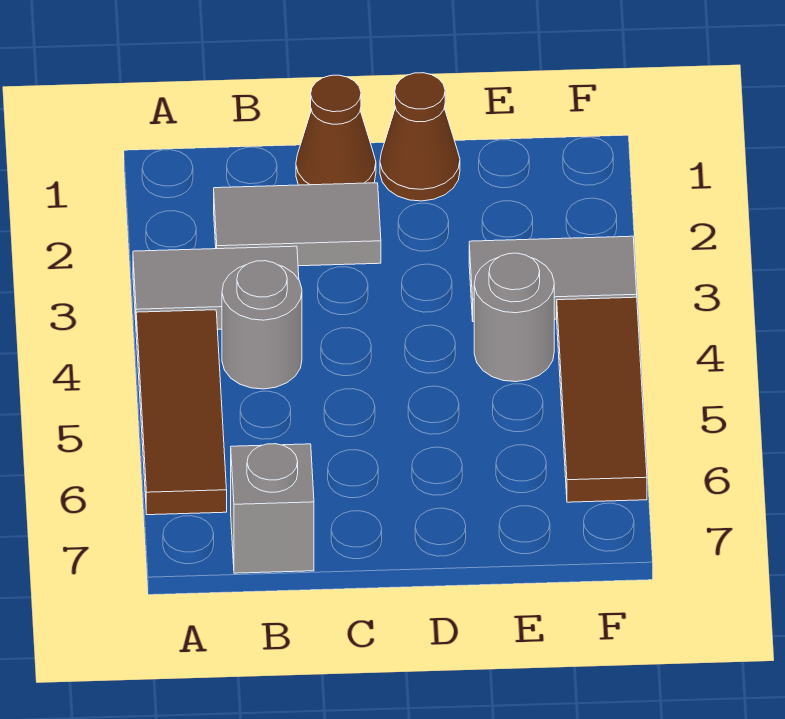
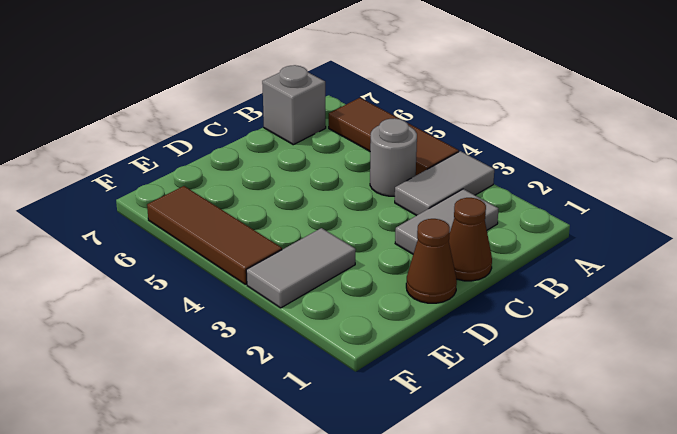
grey round brick E4 level 1 -> none

